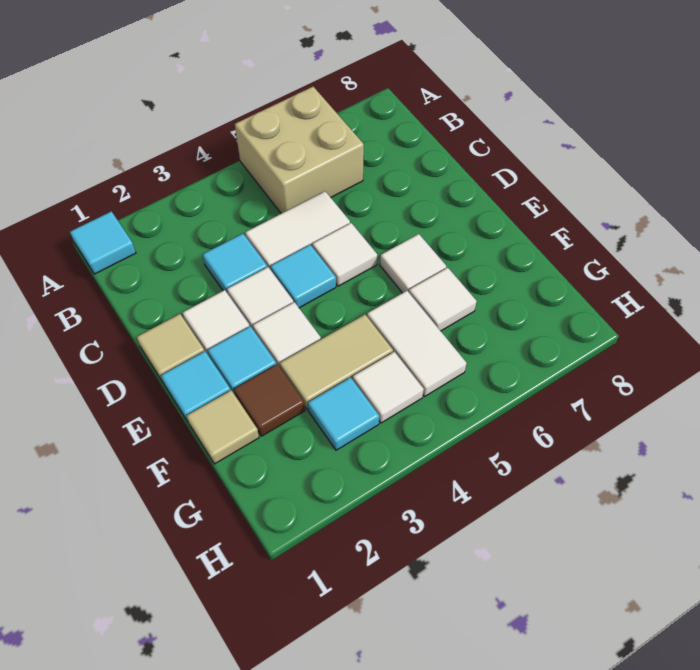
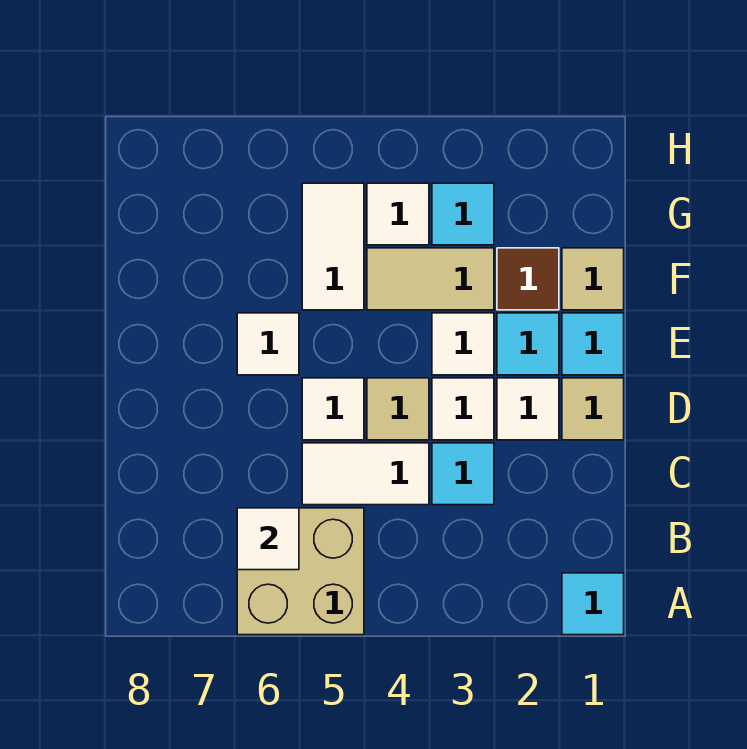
cyan tile D4 level 1 -> tan tile D4 level 1
white tile F6 level 1 -> white tile B6 level 2

